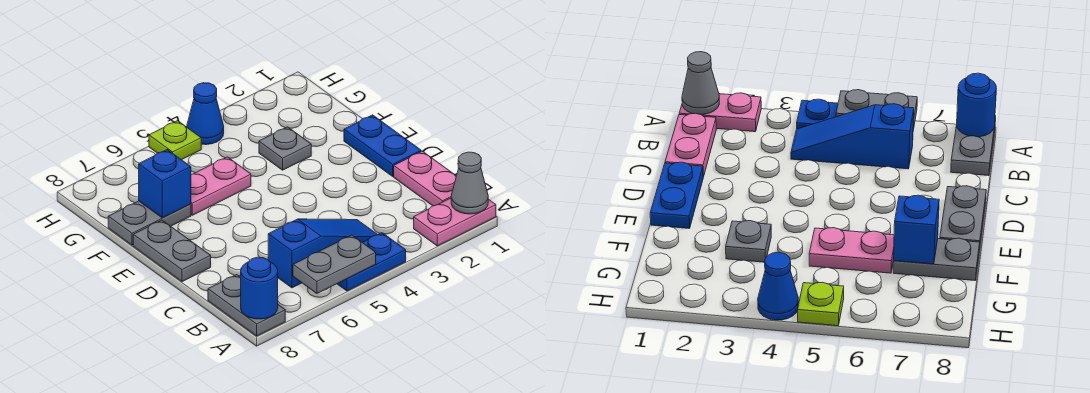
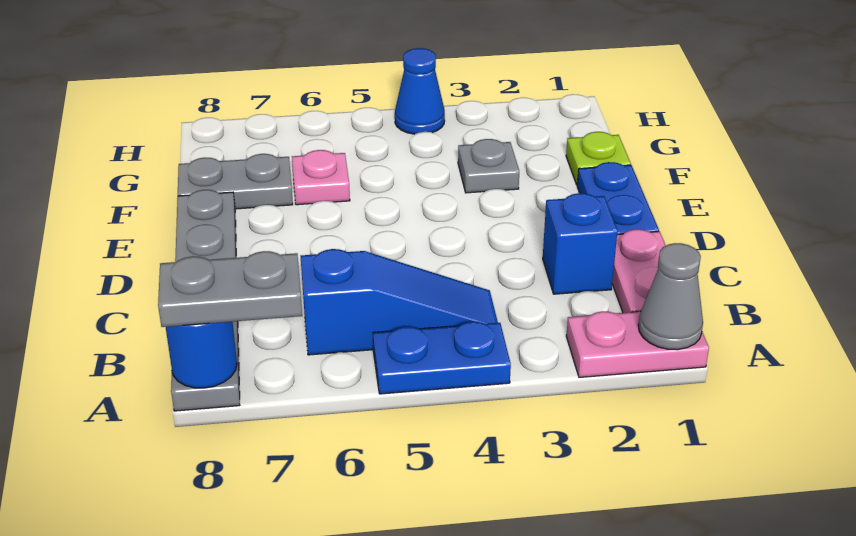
grey plate A5:A6 level 2 -> grey plate A7:A8 level 3
pink plate F5:F6 level 1 -> pink plate F6 level 1
blue brick F7 level 2 -> blue brick C2 level 1
lime plate H5 level 1 -> lime plate F1 level 1

